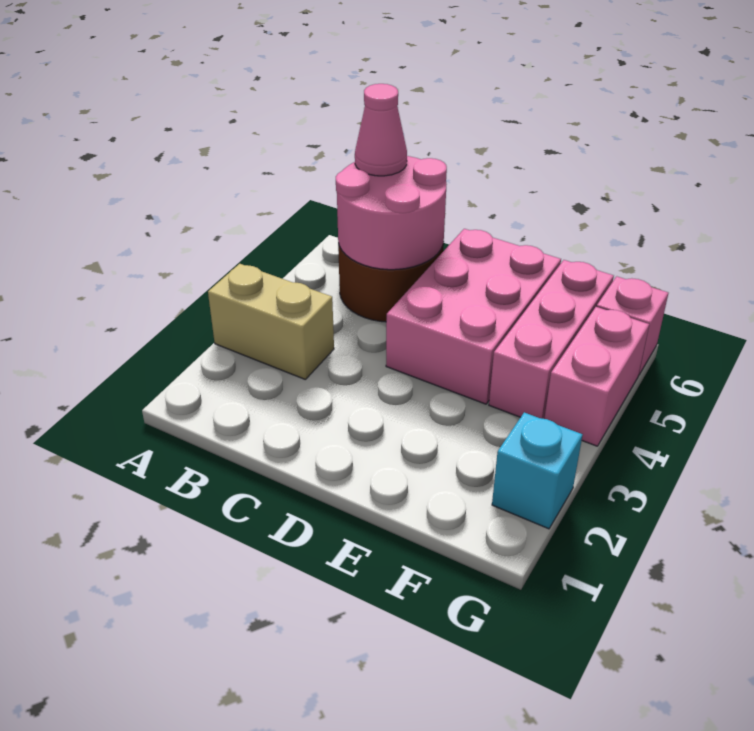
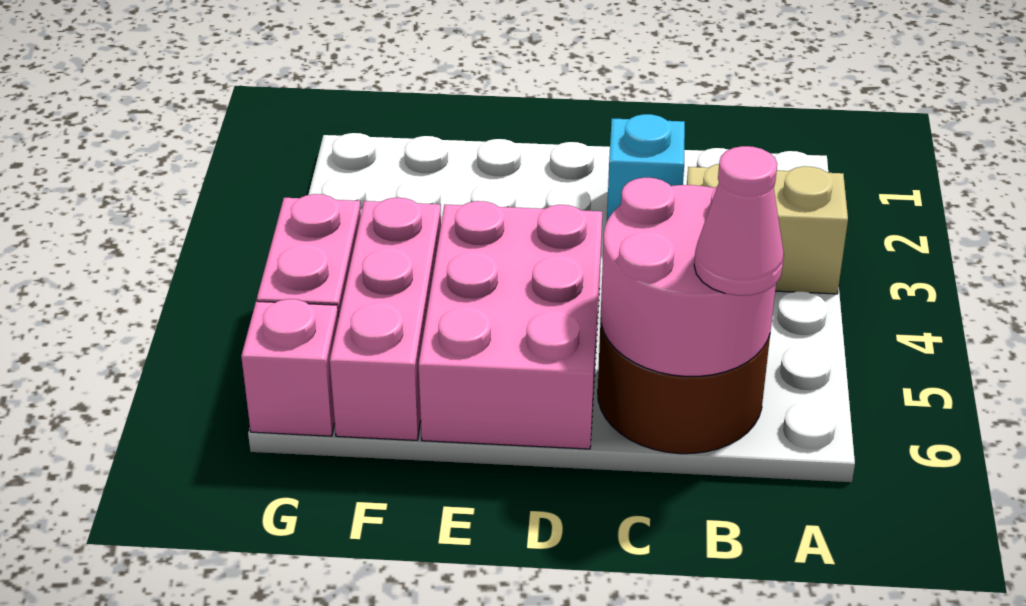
cyan brick G2 level 1 -> cyan brick C2 level 1

